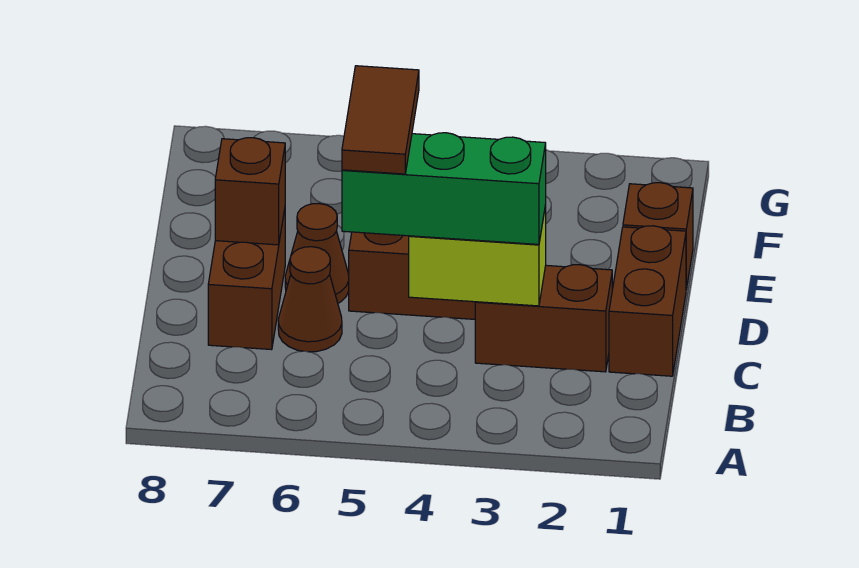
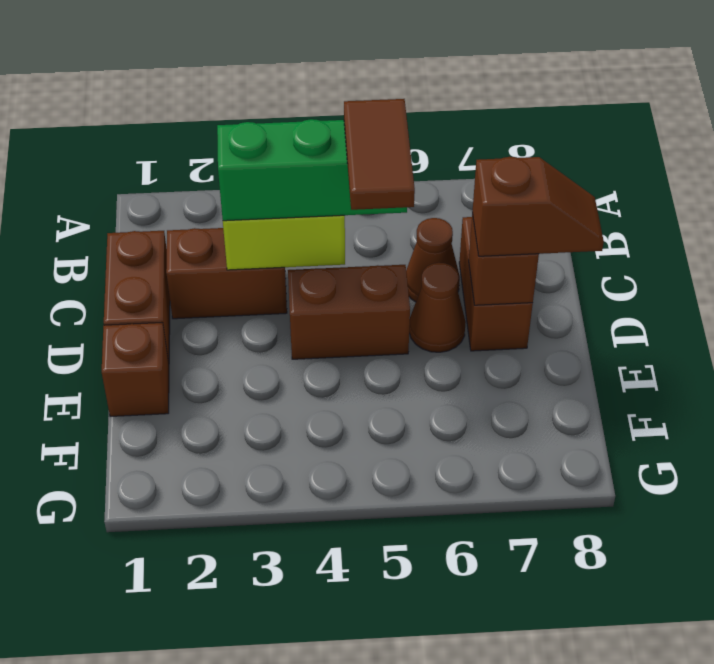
none -> brown slope D7:D8 level 3 top 7

